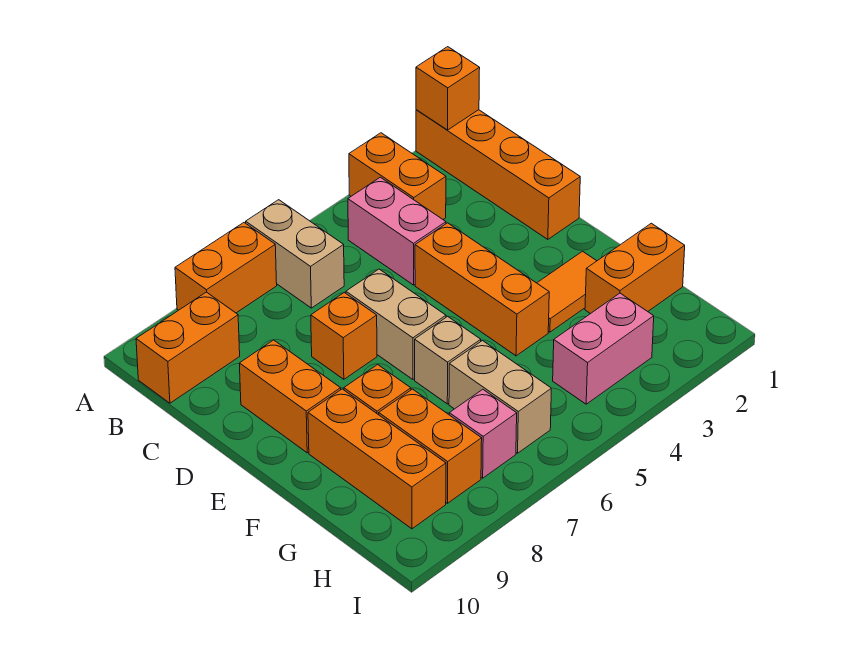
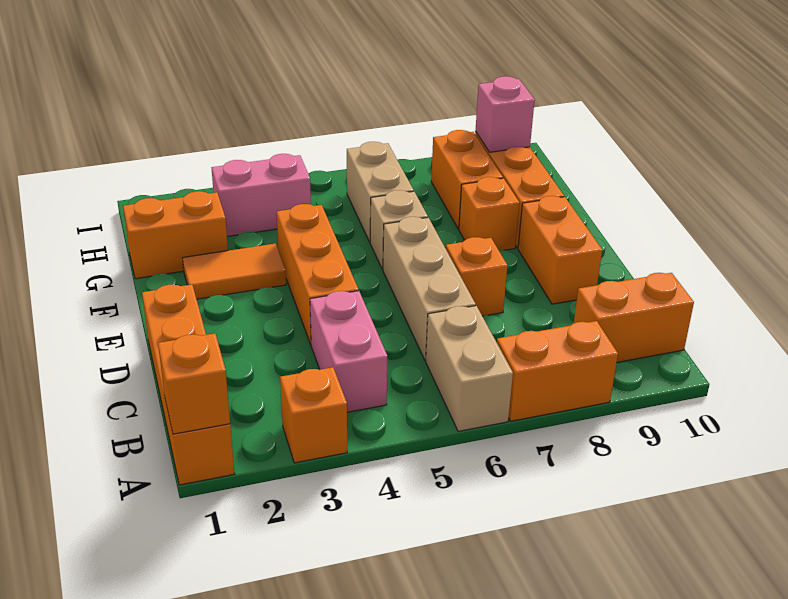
orange brick A3:B3 level 1 -> orange brick A3 level 1
tan brick D6:E6 level 1 -> tan brick C6:E6 level 1
pink brick H7 level 1 -> pink brick H9 level 2

